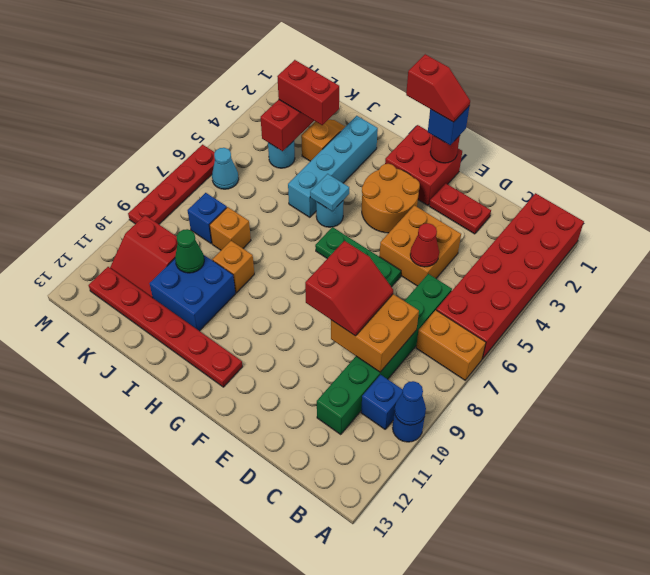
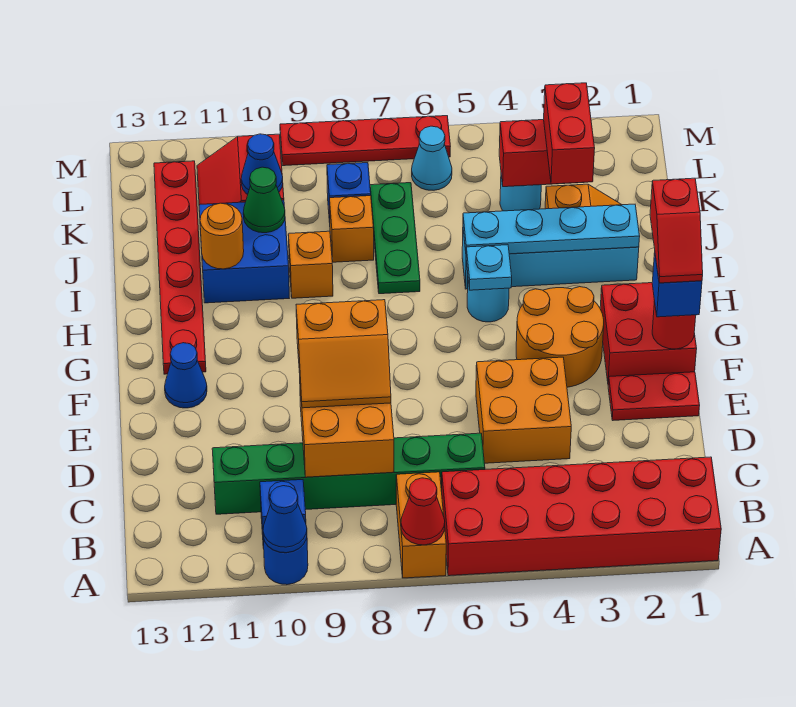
red plate D2:E2 level 1 -> red plate E1:E2 level 1
red cone D5 level 2 -> red cone A7 level 2
red slope D8:E9 level 3 top E -> orange slope D8:E9 level 3 top E
green plate E6:G6 level 1 -> green plate I7:K7 level 1
none -> blue cone F12 level 1
none -> cyan plate I2:I5 level 2
none -> orange round brick I11 level 2
none -> blue cone K10 level 2

